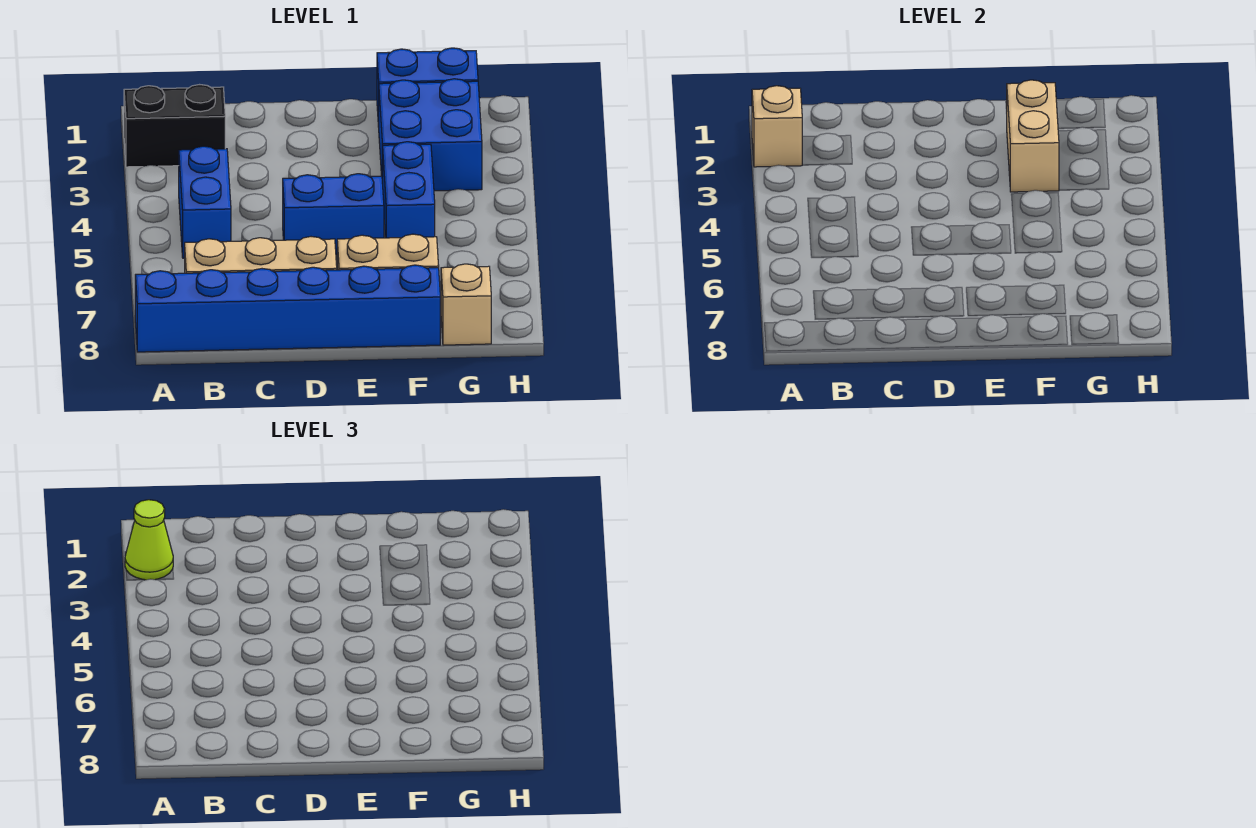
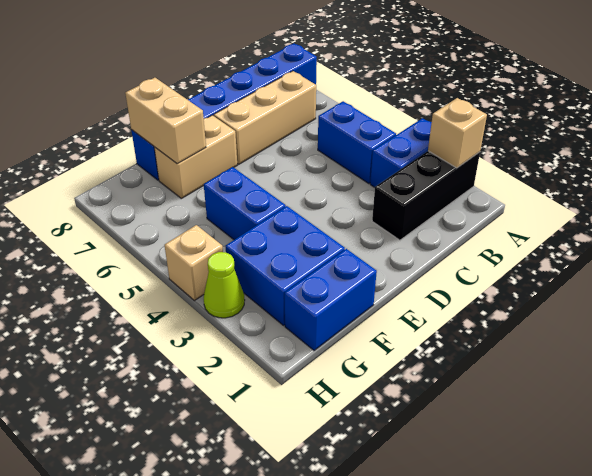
black brick A2:B2 level 1 -> black brick A2:C2 level 1
lime cone A2 level 3 -> lime cone H3 level 1
blue brick D5:E5 level 1 -> blue brick A3:B3 level 1
tan brick F2:F3 level 2 -> tan brick F7:F8 level 2
tan brick G8 level 1 -> tan brick H4 level 1

